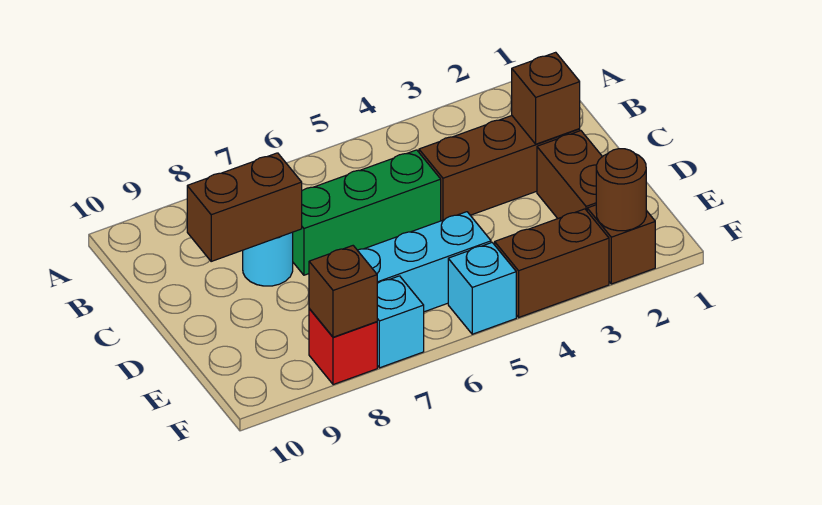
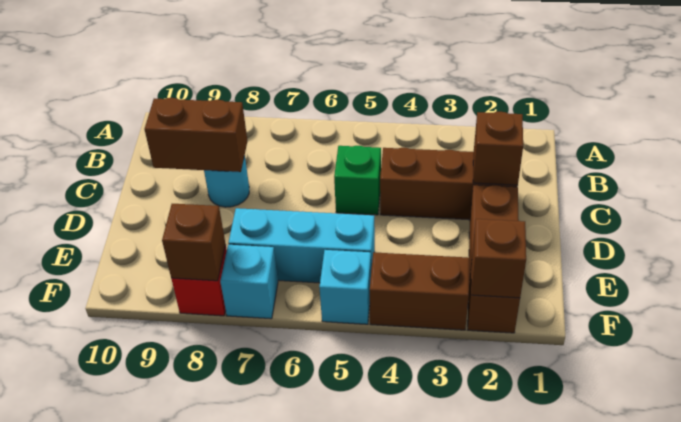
green brick C5:C7 level 1 -> green brick C5 level 1
brown round brick F2 level 2 -> brown brick F2 level 2

